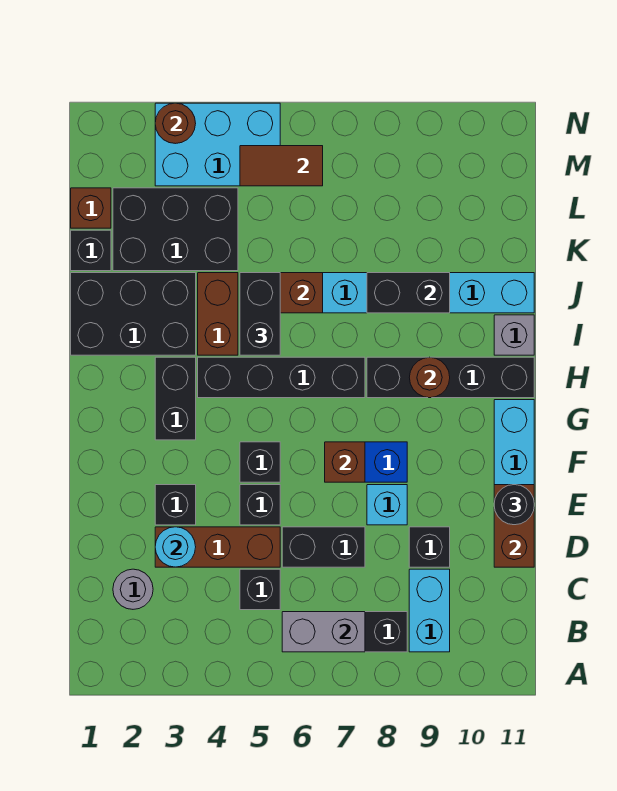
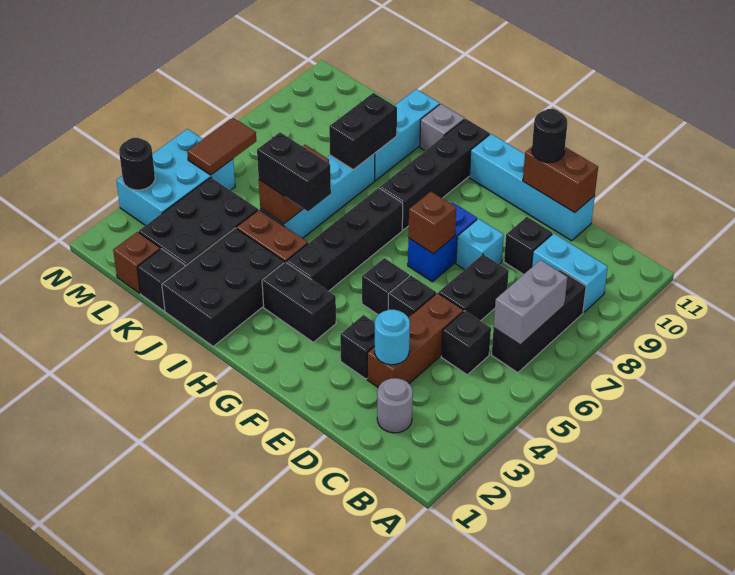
brown round brick H9 level 2 -> none
brown round brick N3 level 2 -> black round brick N3 level 2

